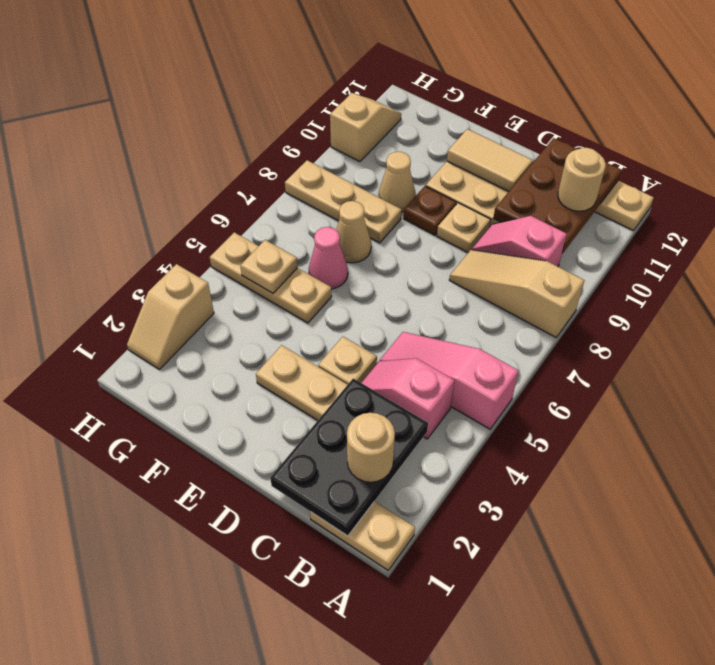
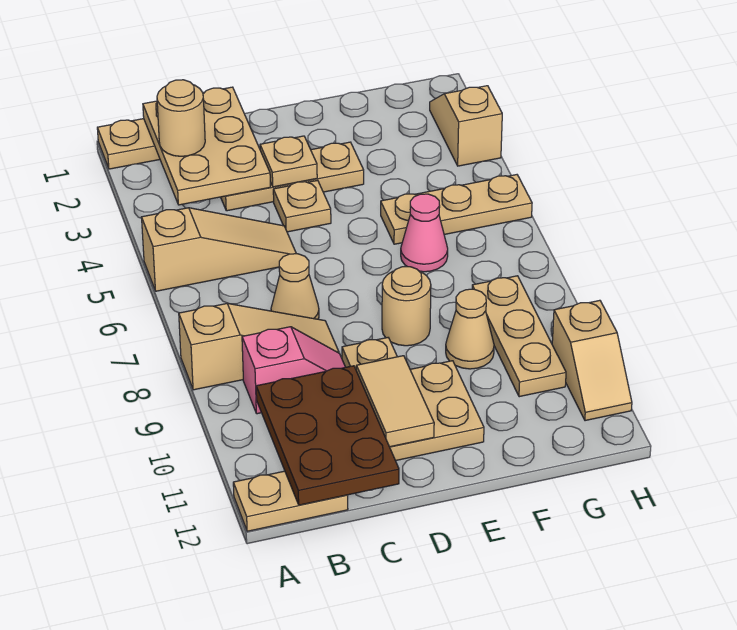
pink slope A5:C5 level 1 top A -> tan slope A5:C5 level 1 top A
black plate B1:C3 level 2 -> tan plate B1:C3 level 2
pink slope B4:C4 level 1 top B -> none
tan round brick B11 level 3 -> tan round brick E8 level 1
tan tile D11:E11 level 2 -> tan tile D10:D11 level 2
brown plate E9 level 1 -> none
tan cone F7 level 1 -> tan cone C7 level 1
tan plate F8:H8 level 1 -> tan plate G8:G10 level 1
tan plate G5 level 2 -> tan plate D3 level 2

